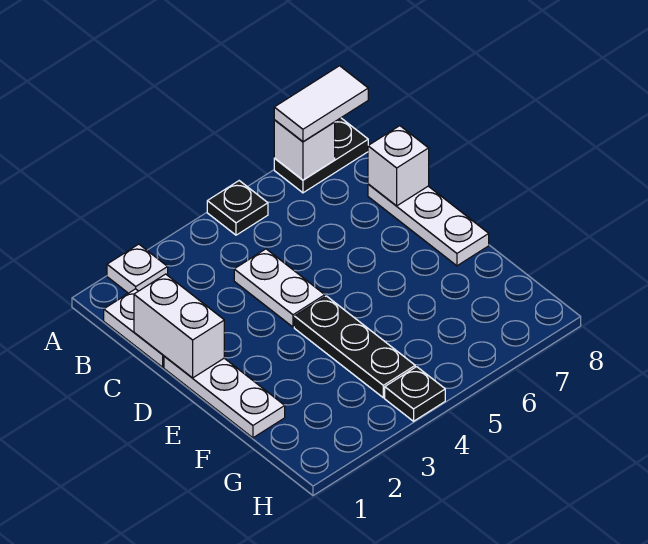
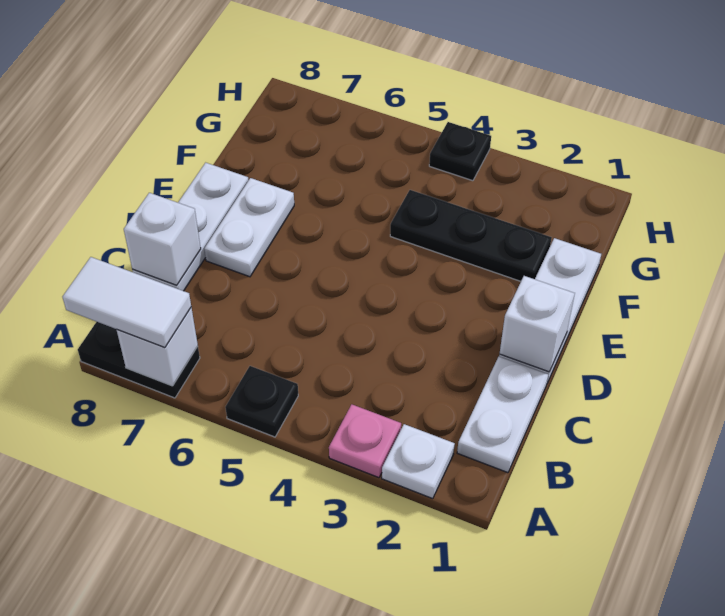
none -> pink plate A3 level 1
white brick C1:D1 level 2 -> white brick D1 level 2
white plate C4:D4 level 1 -> white plate D7:E7 level 1
black plate E4:G4 level 1 -> black plate F2:F4 level 1

